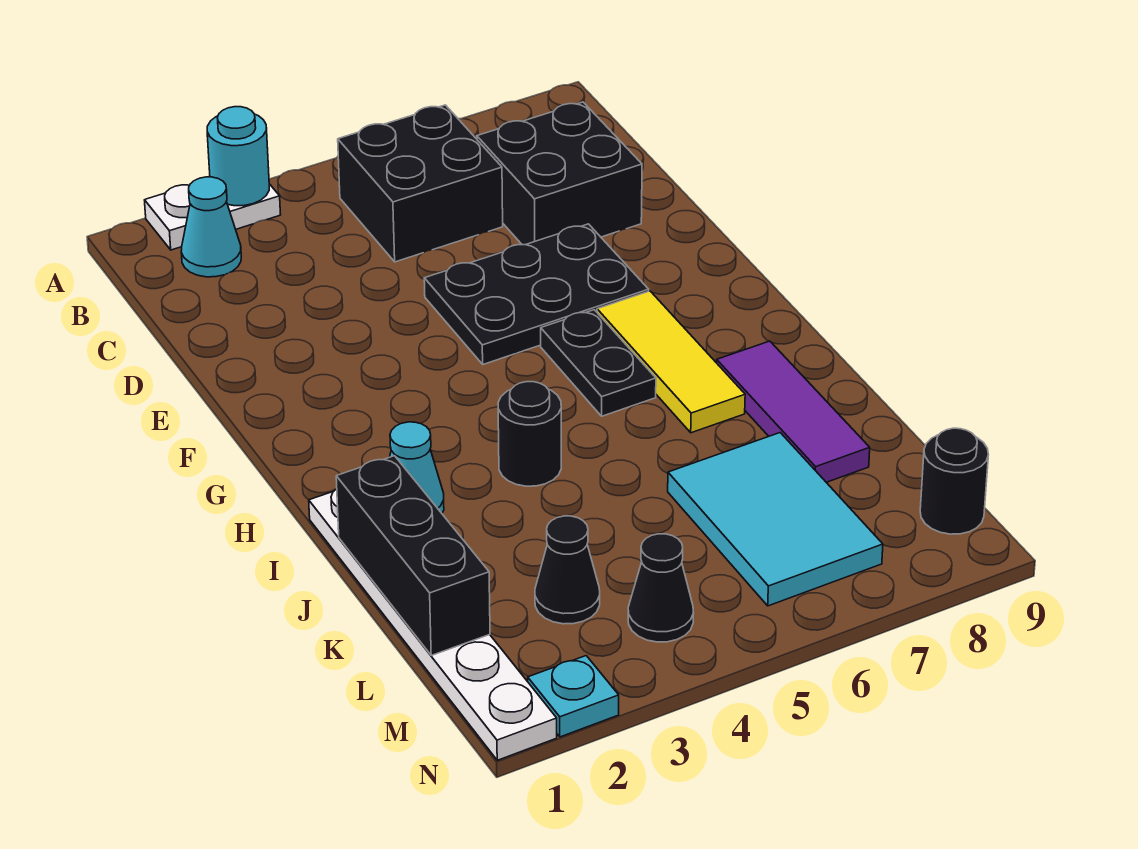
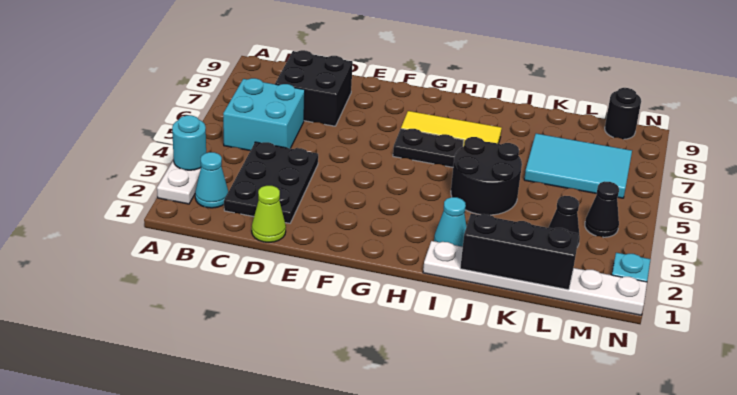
black brick B5:C6 level 1 -> cyan brick B5:C6 level 1
none -> lime cone D1 level 1
black plate E5:F7 level 1 -> black plate C2:D4 level 1
black round brick I4 level 1 -> black round brick I4:J5 level 1
purple tile I8:K8 level 1 -> none

